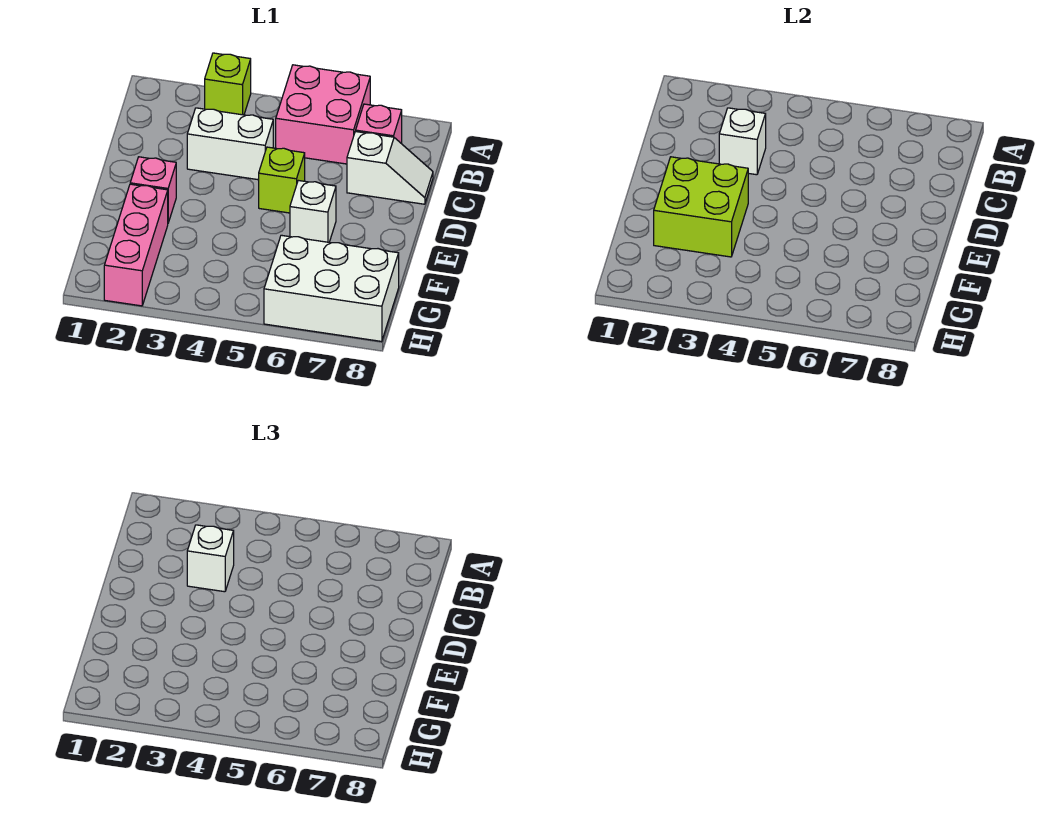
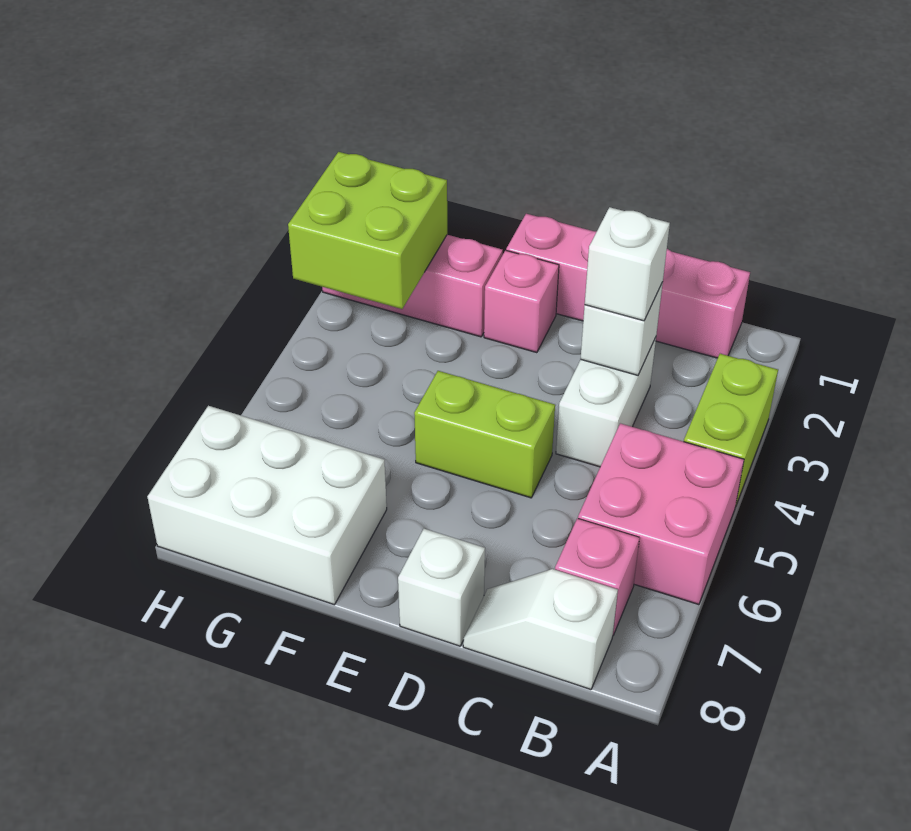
lime brick A3 level 1 -> lime brick A3:A4 level 1
none -> pink brick B1:E1 level 1
white slope C7:C8 level 1 top 7 -> white slope B8:C8 level 1 top B
lime brick D5 level 1 -> lime brick D5:E5 level 1
lime brick E2:F3 level 2 -> lime brick G2:H3 level 2
white brick E6 level 1 -> white brick D8 level 1
white brick G6:H8 level 1 -> white brick F7:H8 level 1

